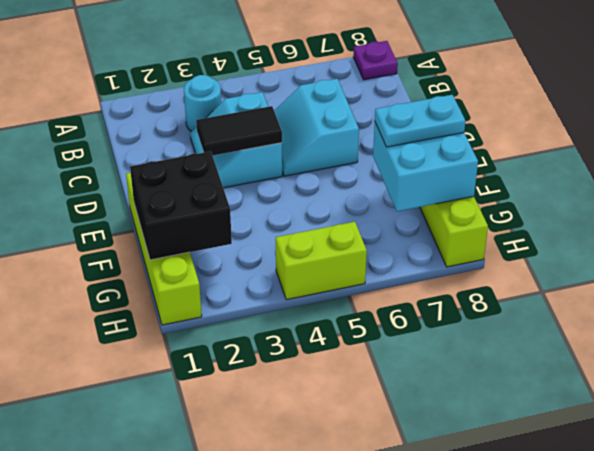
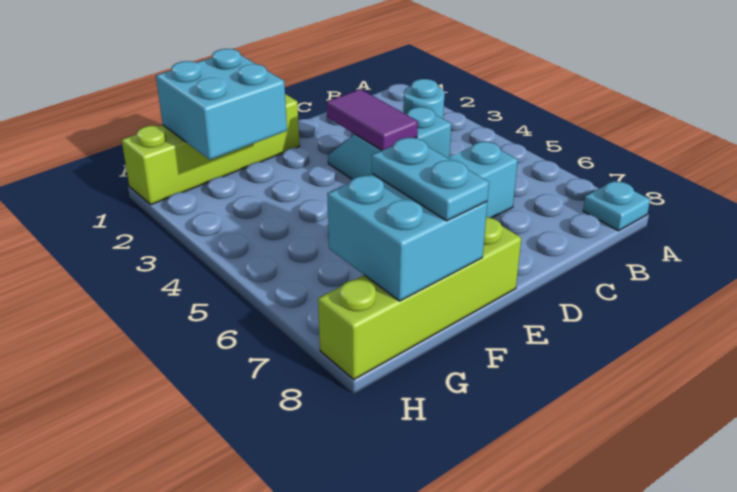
purple plate A8 level 1 -> cyan plate A8 level 1
black tile D3:D4 level 2 -> purple tile D3:D4 level 2
black brick F1:G2 level 2 -> cyan brick F1:G2 level 2
lime brick H4:H5 level 1 -> none

